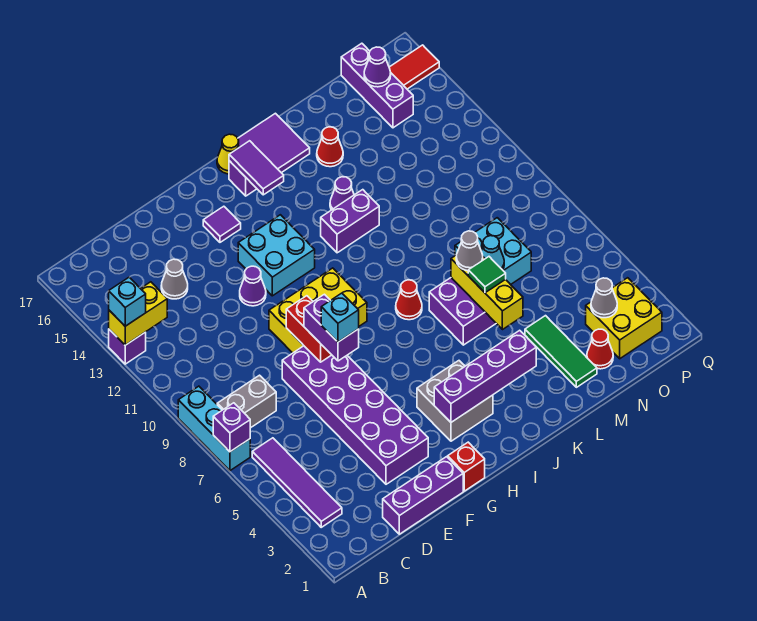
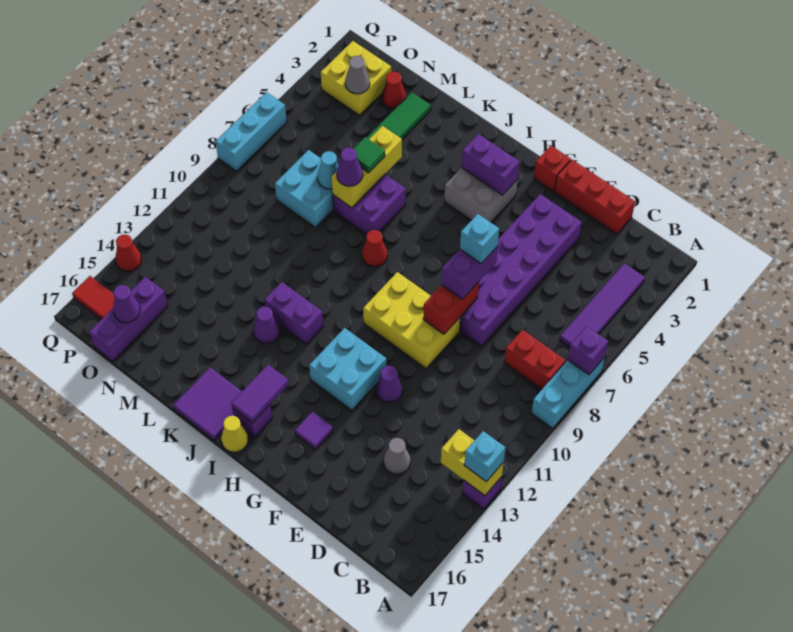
grey brick B8:C8 level 1 -> red brick B8:C8 level 1
purple brick D1:F1 level 1 -> red brick D1:F1 level 1
purple brick H3:K3 level 2 -> purple brick H3:I3 level 2
grey cone L7 level 3 -> purple cone L7 level 3
red cone L15 level 1 -> red cone Q14 level 1
none -> cyan brick Q6:Q8 level 1

